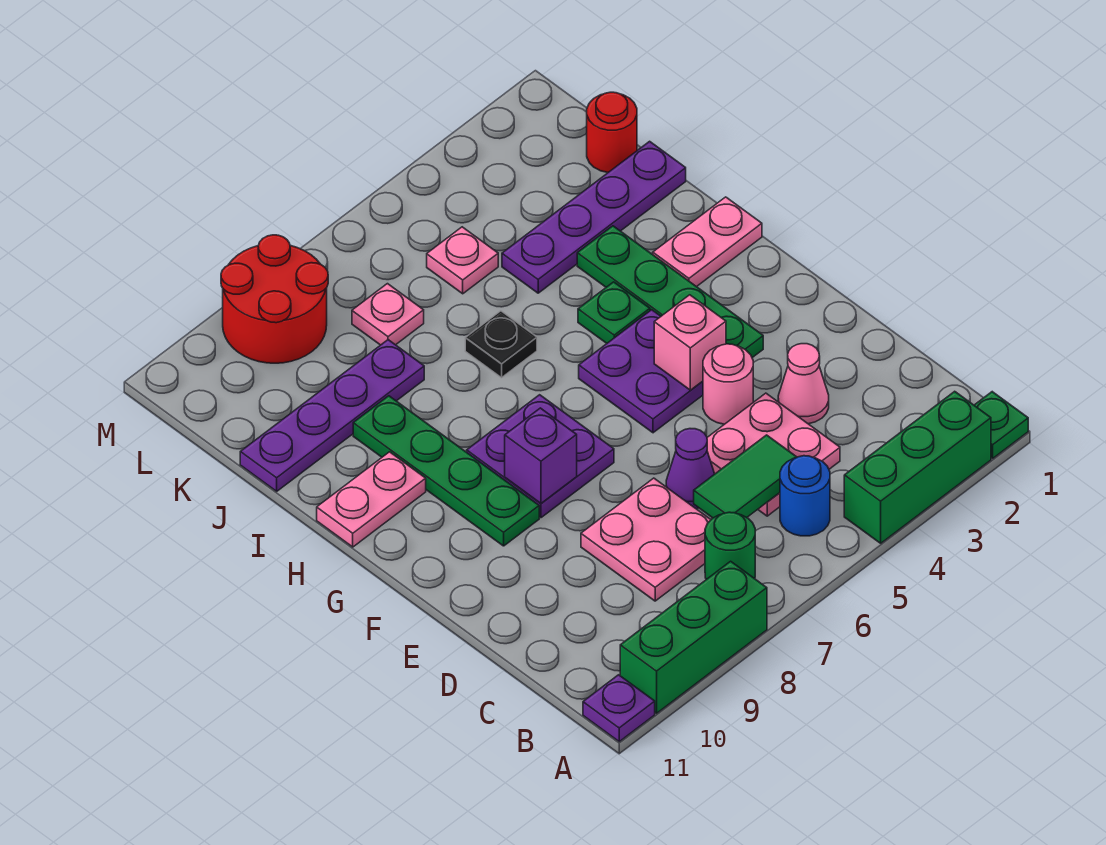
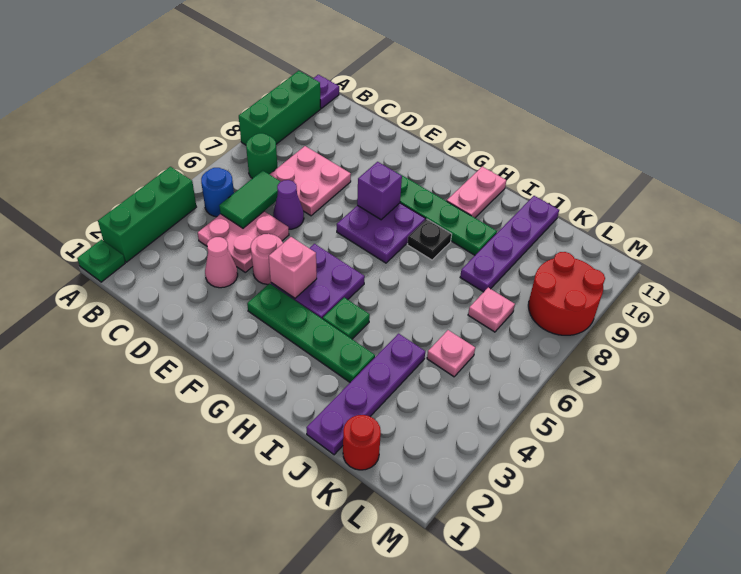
pink plate H1:H2 level 1 -> none
black plate I6 level 1 -> black plate H8 level 1

